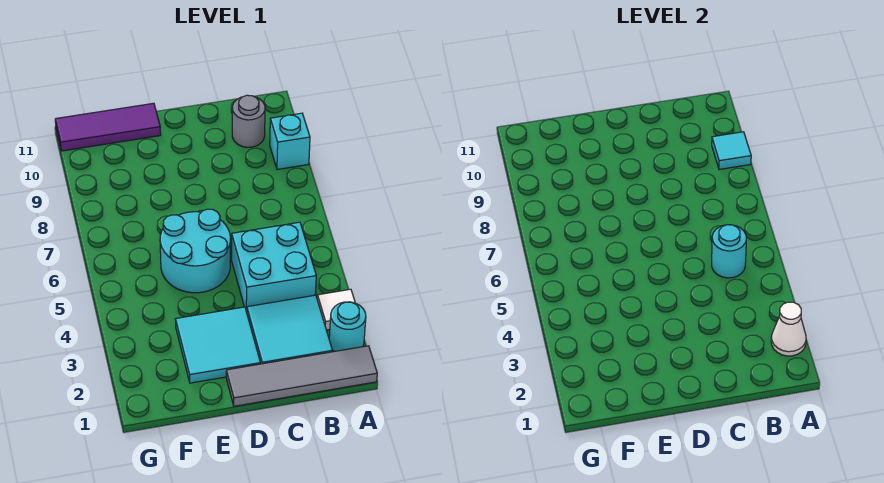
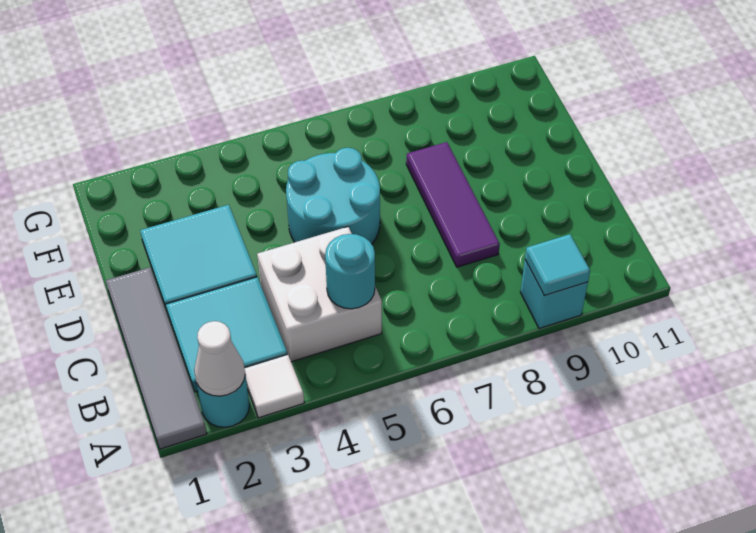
cyan brick B4:C5 level 1 -> white brick B4:C5 level 1
grey round brick B10 level 1 -> none
purple tile E11:G11 level 1 -> purple tile C8:E8 level 1

